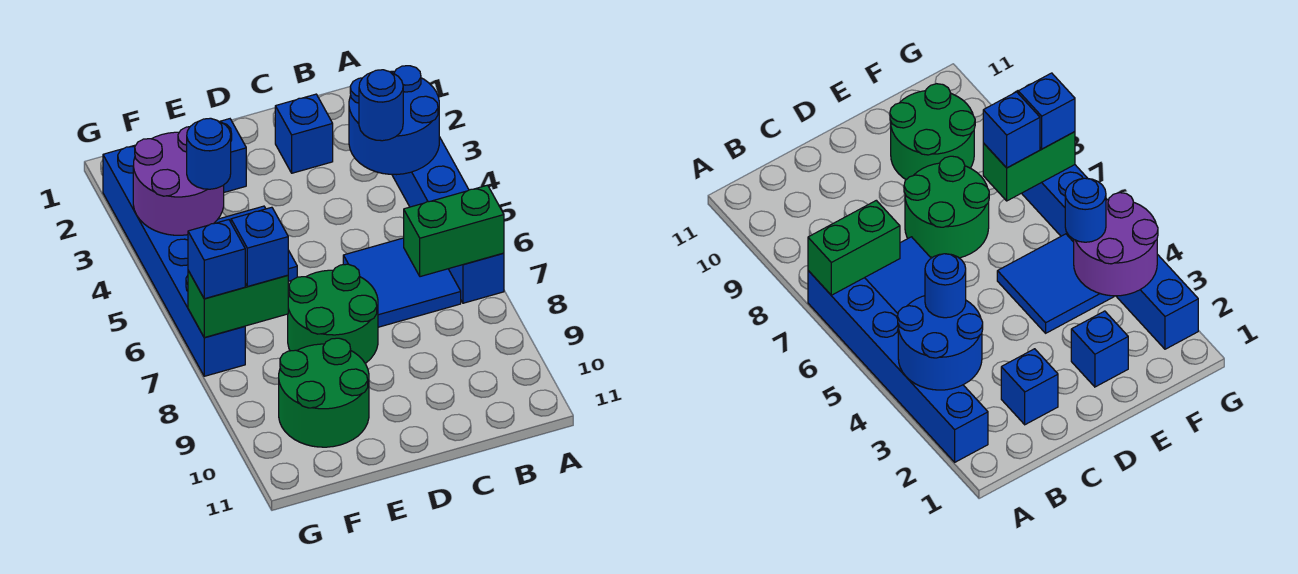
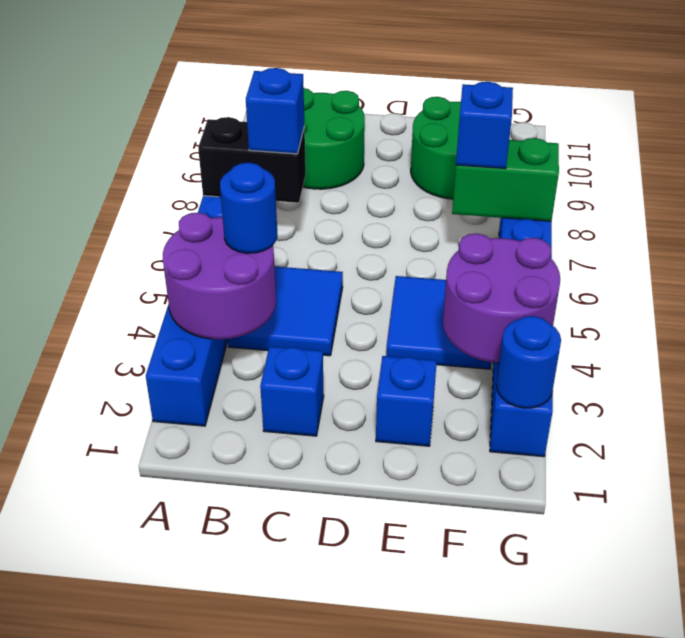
blue round brick A3:B4 level 2 -> purple round brick A3:B4 level 2
green brick A7:B7 level 2 -> black brick A7:B7 level 2
blue tile B6:C7 level 1 -> blue tile B4:C5 level 1
green round brick D7:E8 level 1 -> green round brick B9:C10 level 1
blue round brick F4 level 3 -> blue round brick G2 level 2
blue brick G7 level 3 -> blue brick B7 level 3

